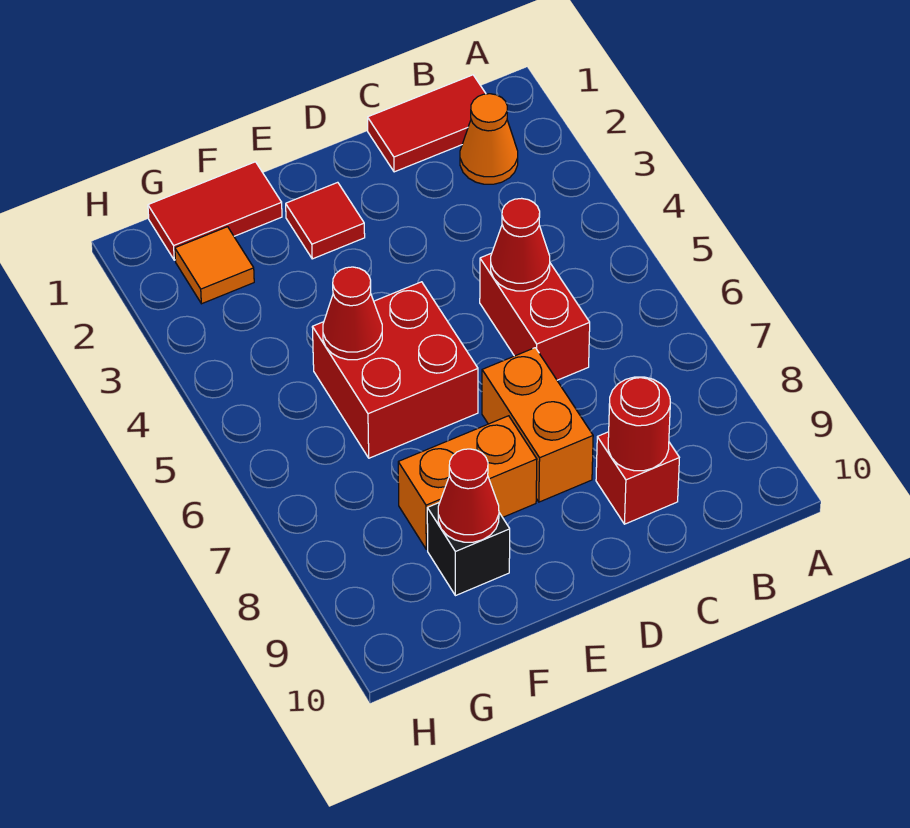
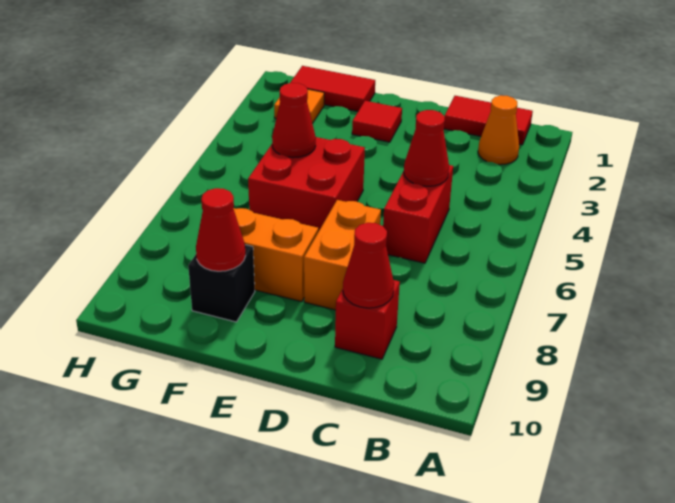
red round brick C9 level 2 -> red cone C9 level 2

